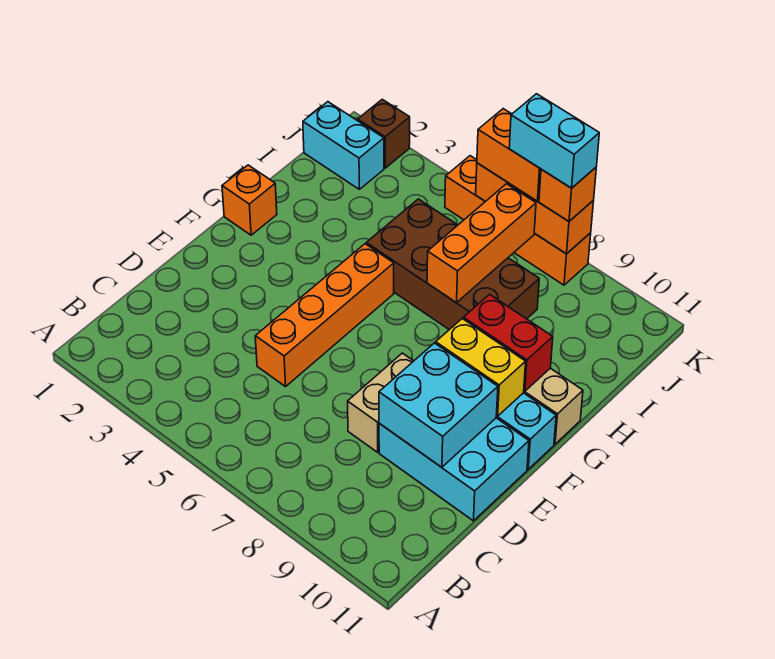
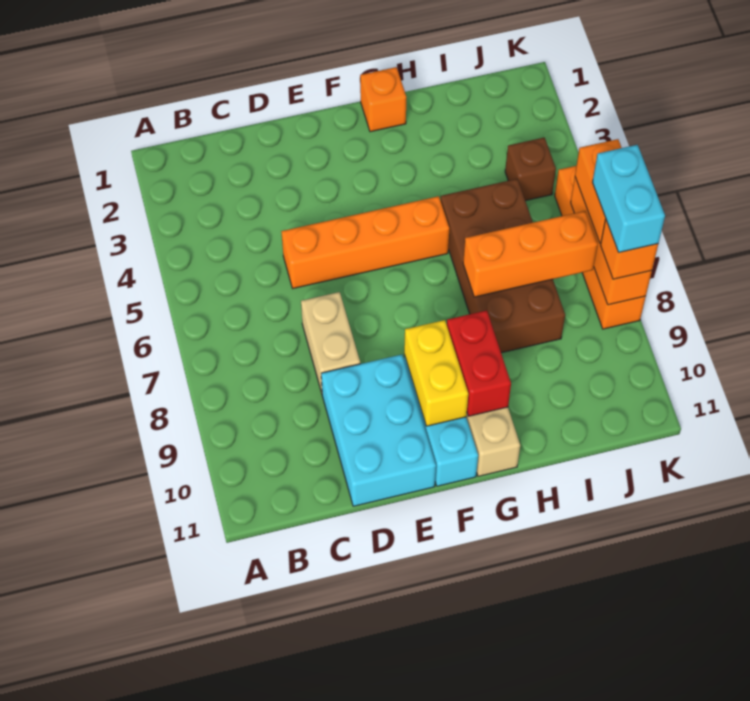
tan brick D8:E8 level 1 -> tan brick D7:D8 level 1
cyan brick D9:E10 level 2 -> none
cyan brick J1:J2 level 1 -> none
brown brick K2 level 1 -> brown brick J4 level 1

